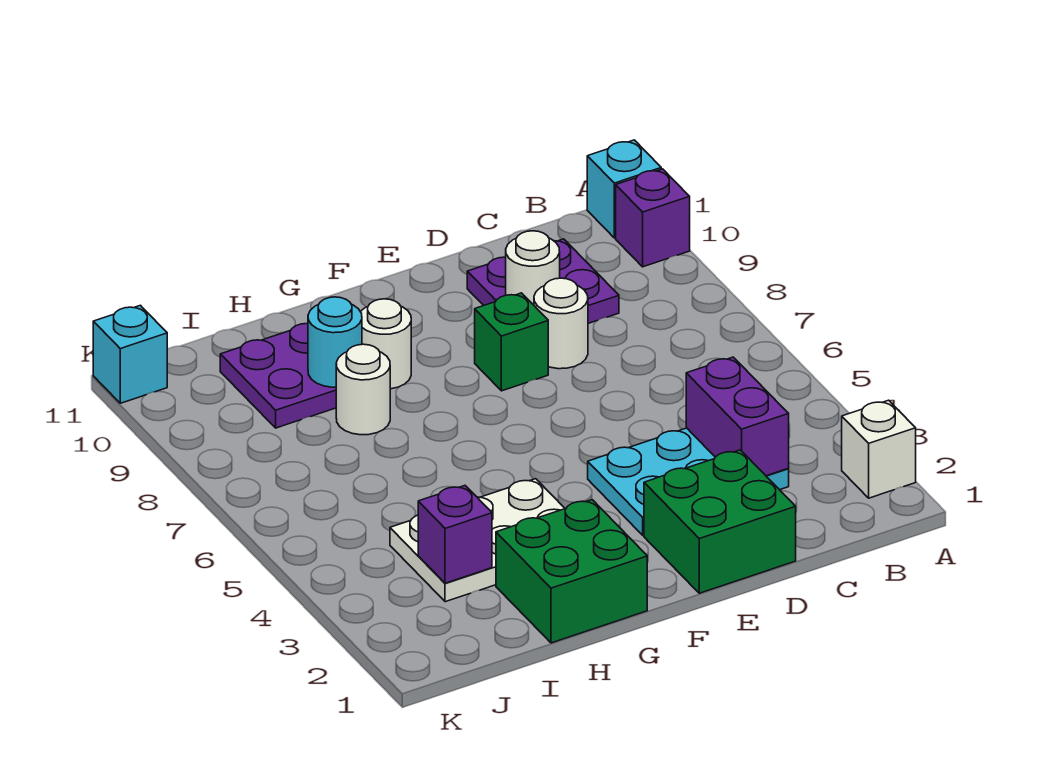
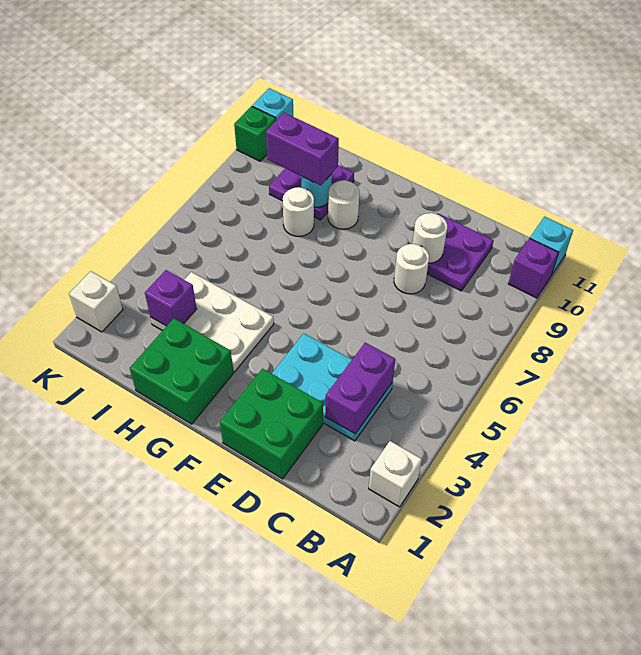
green brick E8 level 1 -> green brick K10 level 1
none -> purple brick H9:I9 level 3
none -> white brick K2 level 1

